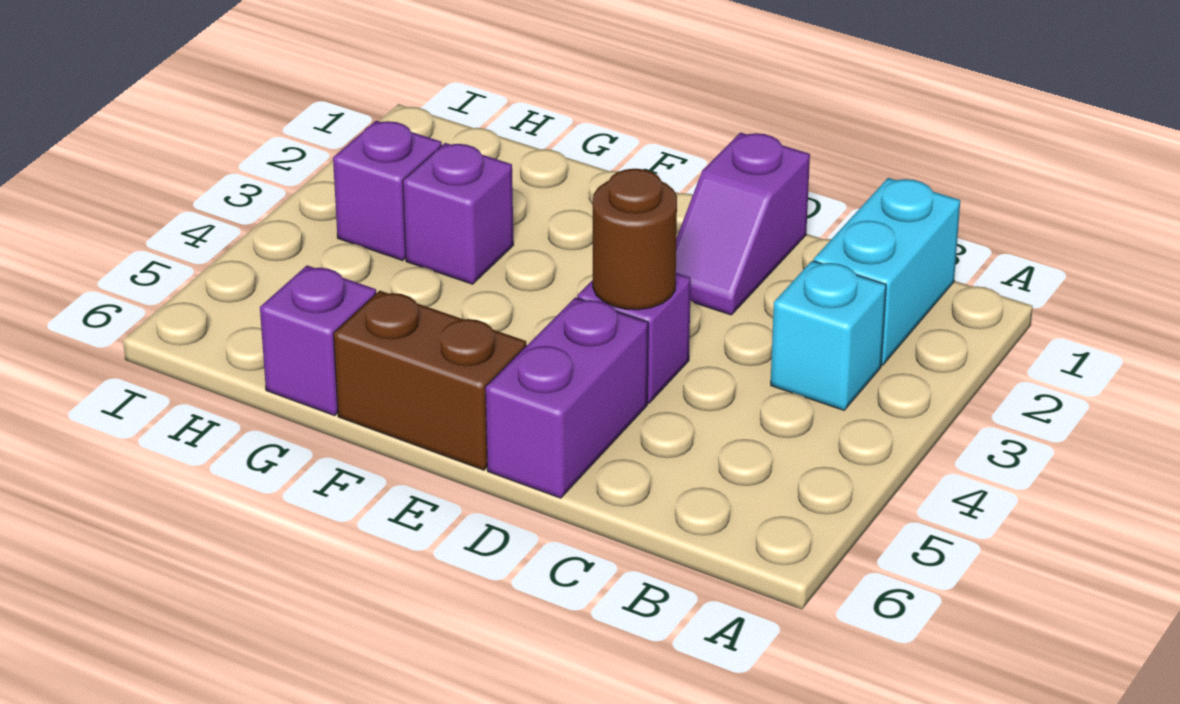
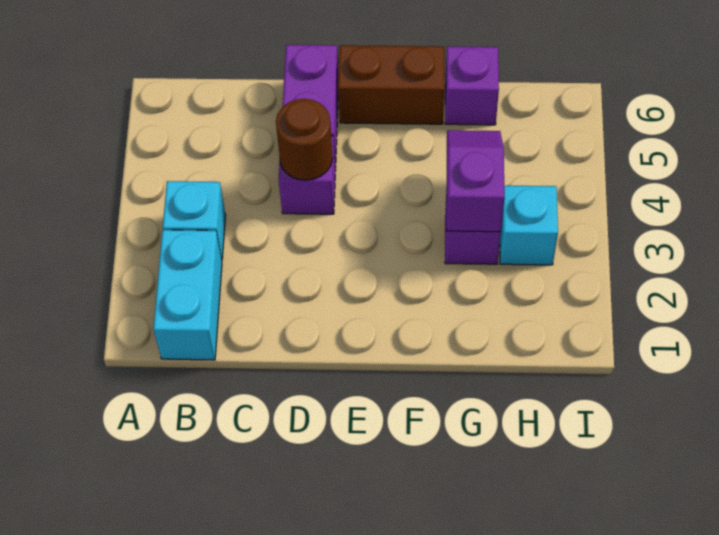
purple slope D1:D2 level 1 top 1 -> purple slope G3:G4 level 2 top 3
purple brick H3 level 1 -> cyan brick H3 level 1

